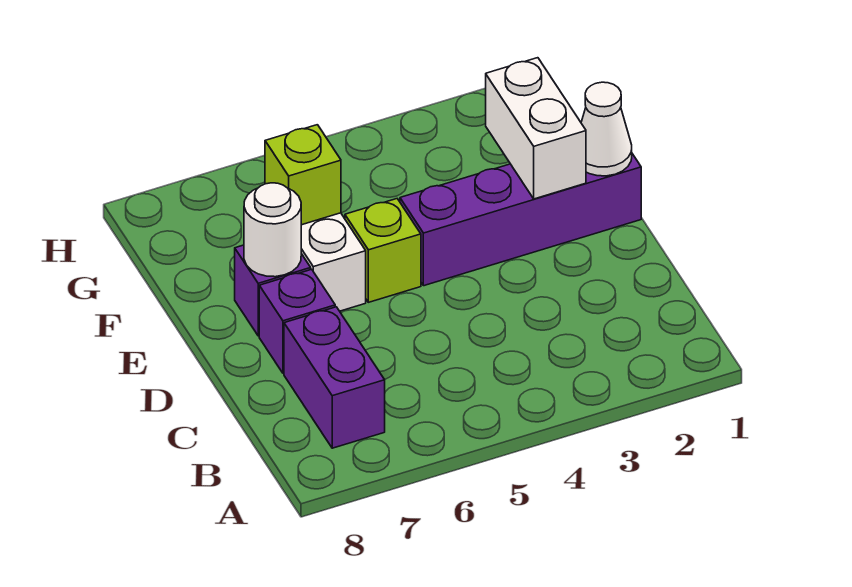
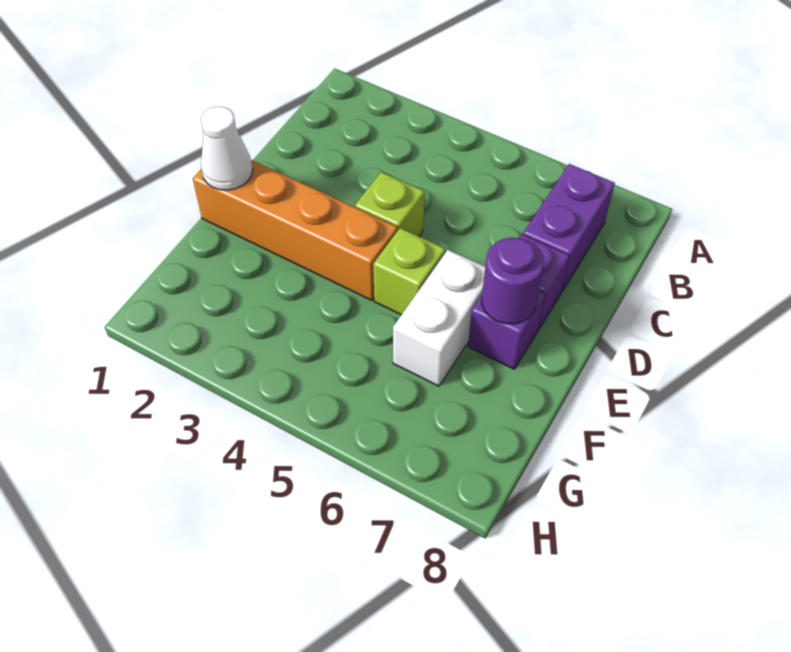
purple brick E1:E4 level 1 -> orange brick E1:E4 level 1
white brick E2:F2 level 2 -> none
white round brick E7 level 2 -> purple round brick E7 level 2
lime brick F6 level 2 -> lime brick D4 level 1

